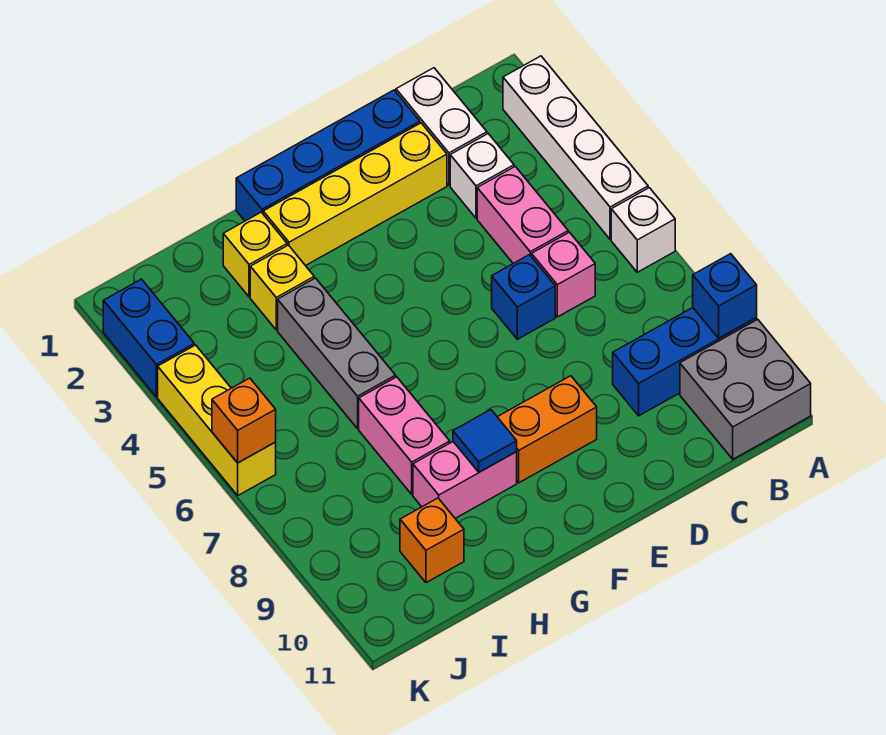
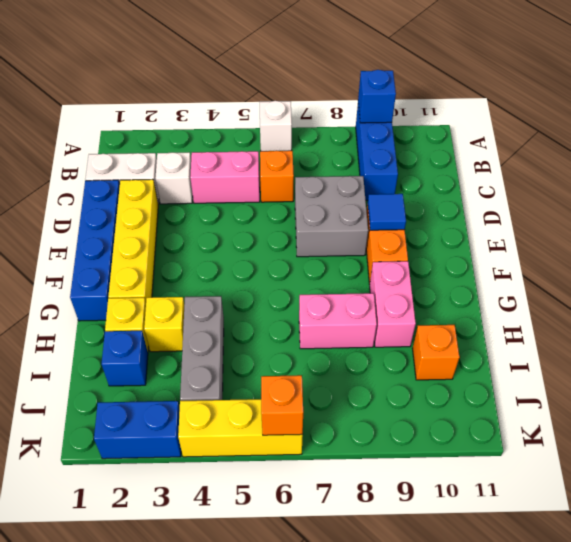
white brick A2:A5 level 1 -> none
grey brick A10:B11 level 1 -> grey brick D7:E8 level 1
pink brick C6 level 1 -> orange brick C6 level 1
blue brick D6 level 1 -> blue brick I2 level 1
blue tile G9 level 2 -> blue tile E9 level 2
grey brick H4:H6 level 1 -> grey brick H4:J4 level 1

